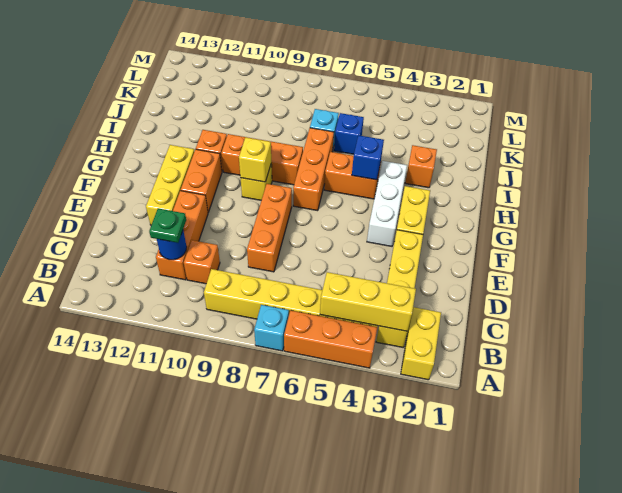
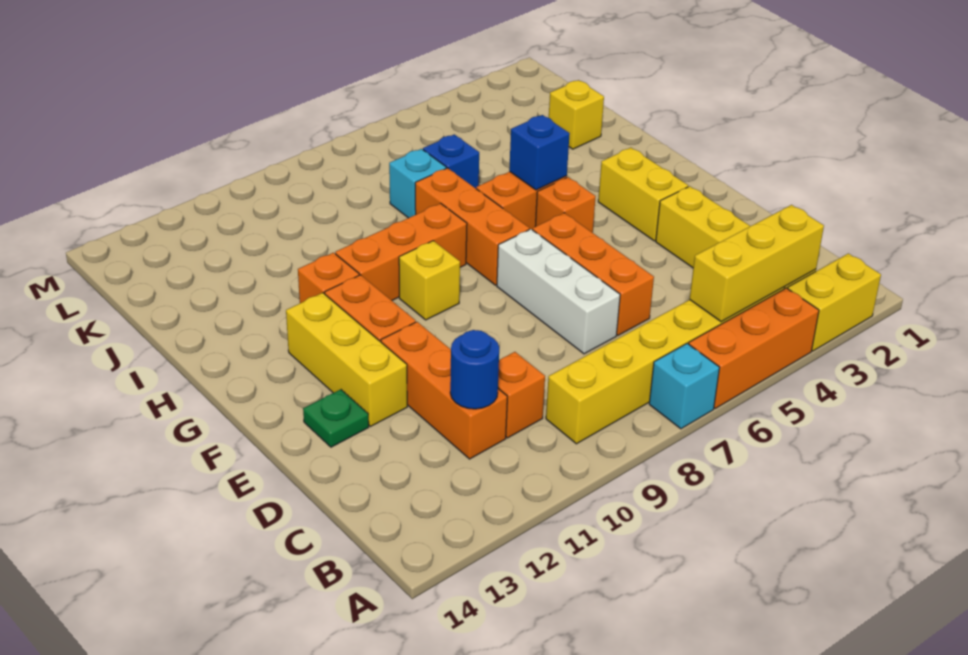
yellow brick A2:B2 level 1 -> yellow brick A2:A3 level 1
green plate C11 level 3 -> green plate E13 level 1
orange brick D8:F8 level 1 -> orange brick D6:F6 level 1
white brick F4:H4 level 1 -> white brick D7:F7 level 1
yellow brick G9 level 2 -> yellow brick J2 level 1
orange brick I3 level 1 -> orange brick G5 level 1

